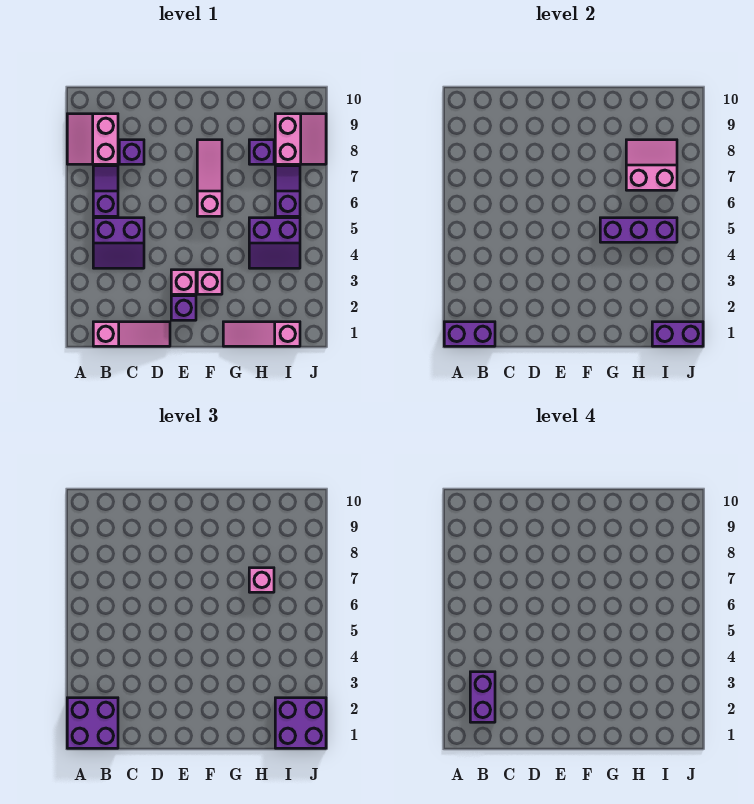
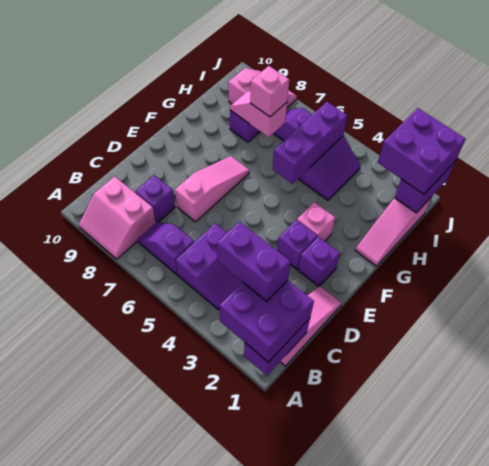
pink brick E3 level 1 -> purple brick E3 level 1
pink slope F6:F8 level 1 top 6 -> pink slope D7:F7 level 1 top D
pink slope H7:I8 level 2 top 7 -> pink slope H7:H8 level 2 top 7

